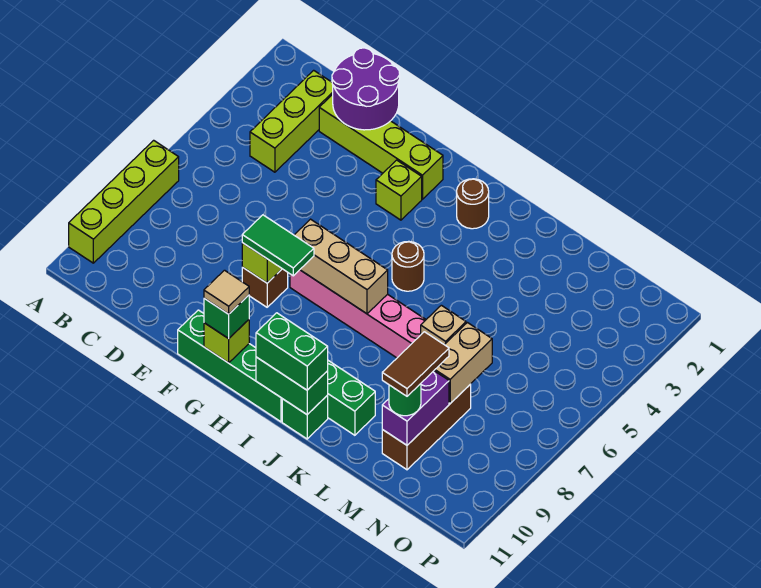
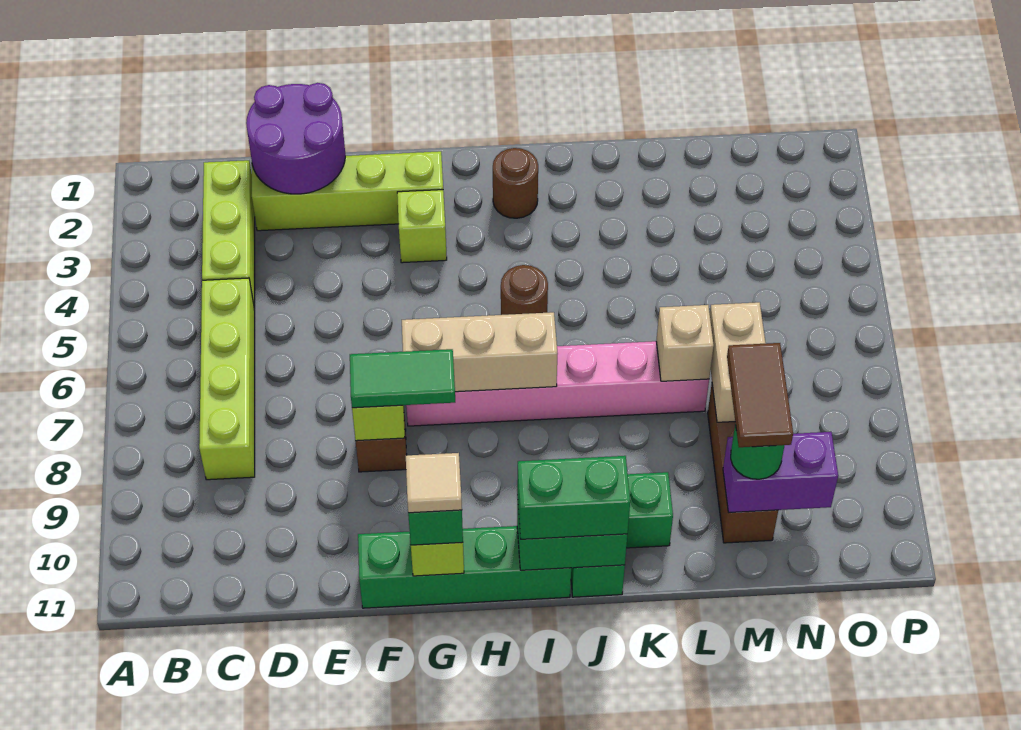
lime brick A7:A10 level 1 -> lime brick C5:C8 level 1
purple brick M9:M10 level 2 -> purple brick M10:N10 level 2

